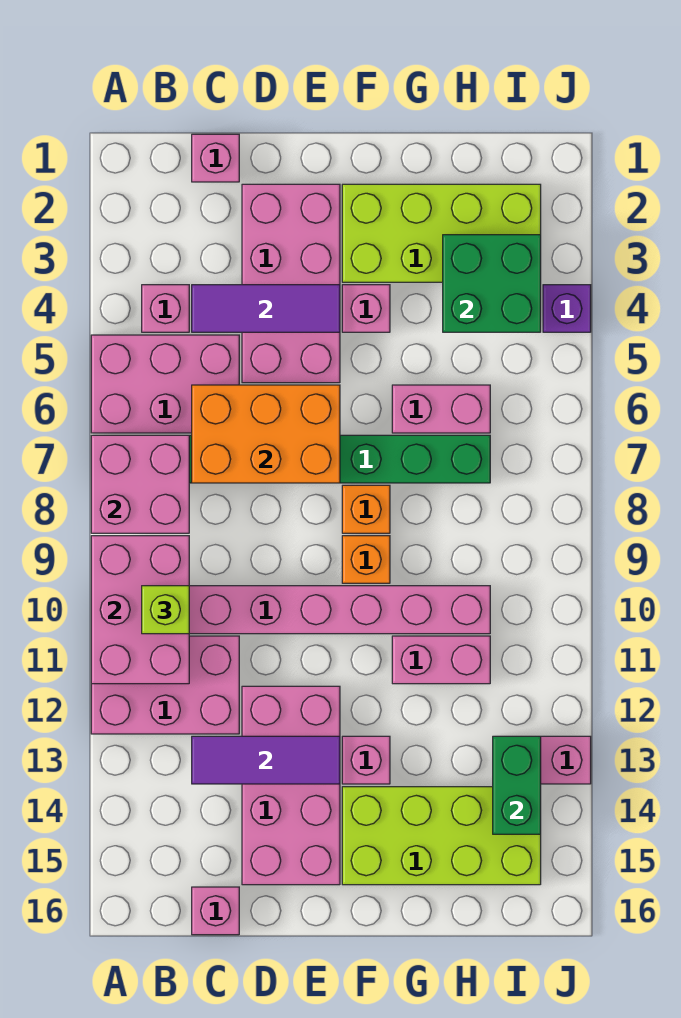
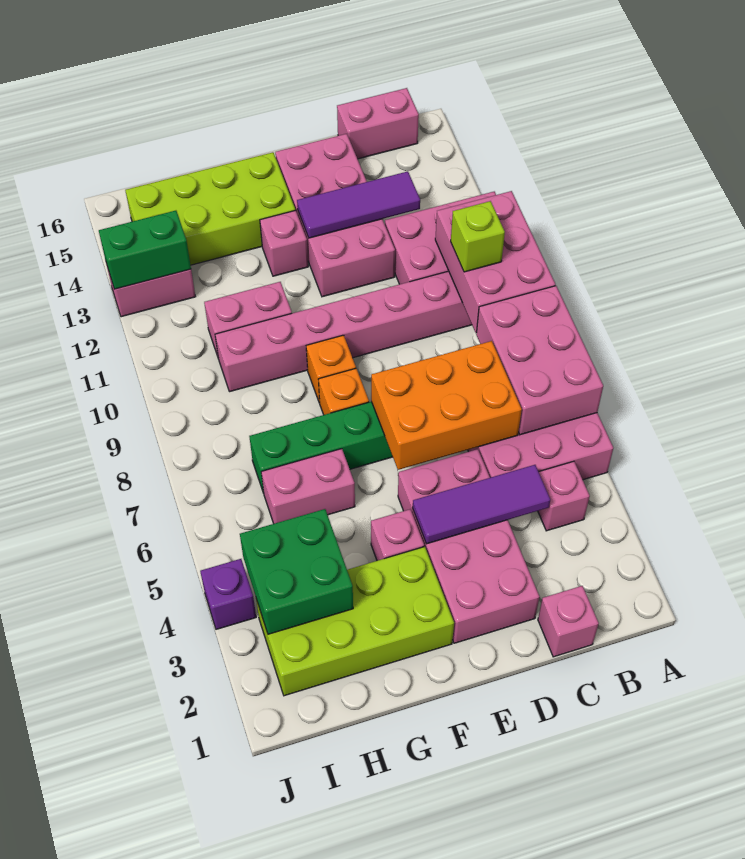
pink brick A7:B8 level 2 -> pink brick A6:B8 level 2
pink brick C16 level 1 -> pink brick B16:C16 level 1
green brick I13:I14 level 2 -> green brick I13:J13 level 2

